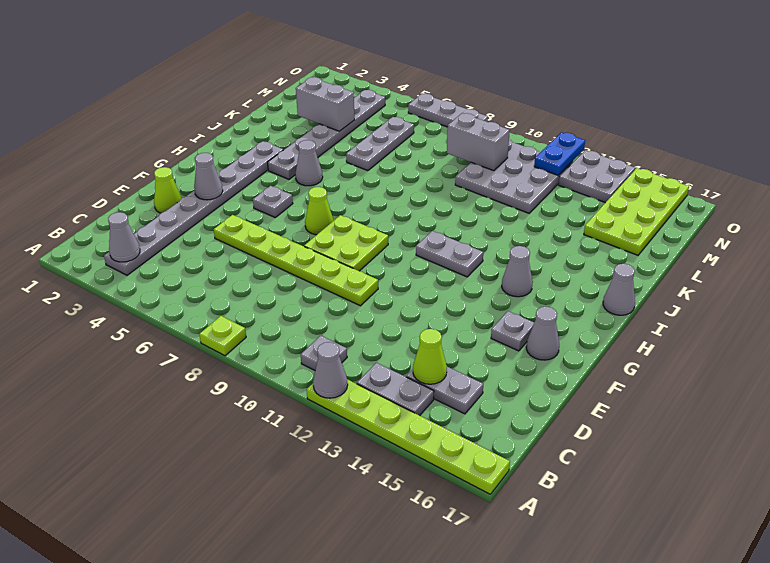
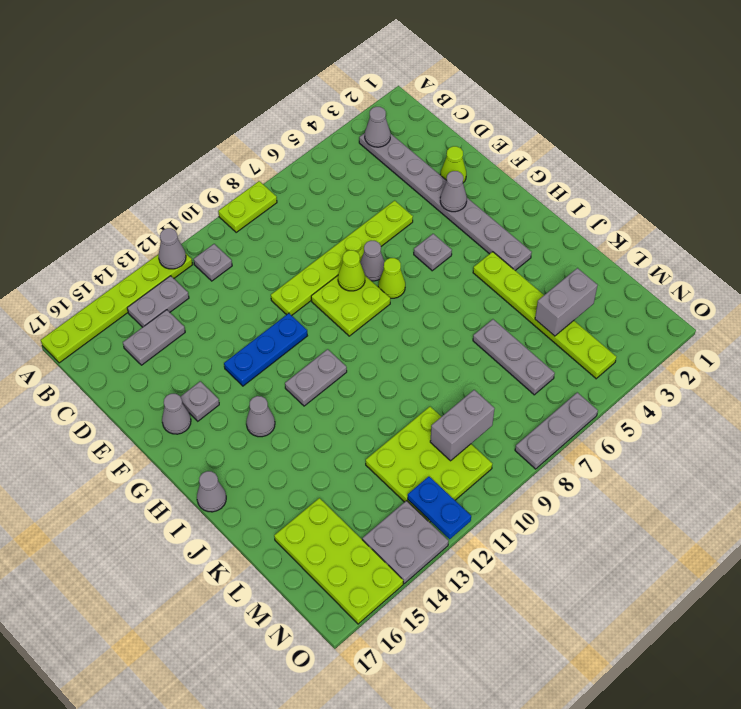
lime plate A8 level 1 -> lime plate A8:A9 level 1
lime cone C14 level 2 -> lime cone F8 level 2
none -> blue plate F11:F13 level 1
grey plate I4:N4 level 1 -> lime plate I4:N4 level 1
grey cone I5 level 1 -> grey cone F7 level 1
grey plate L10:N12 level 1 -> lime plate L10:N12 level 1

